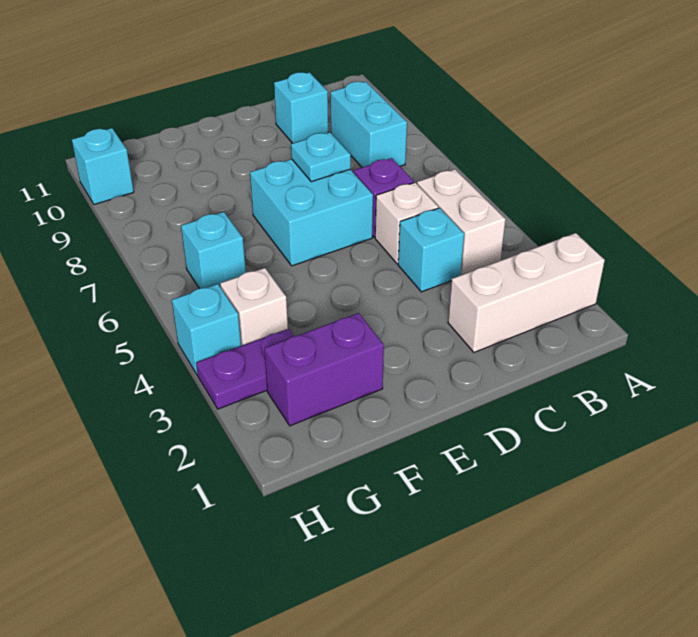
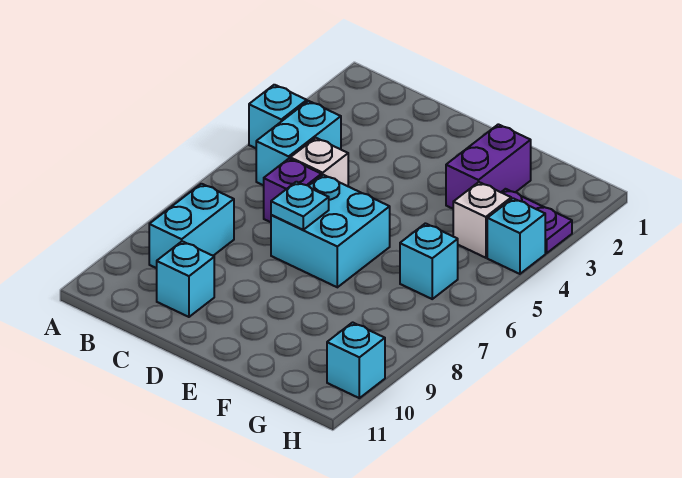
white brick A2:C2 level 1 -> none
white brick B4:B5 level 1 -> cyan brick B4:B5 level 1
cyan brick C4 level 1 -> cyan brick A4 level 1
purple brick F2:G2 level 1 -> purple brick F2:F3 level 1

